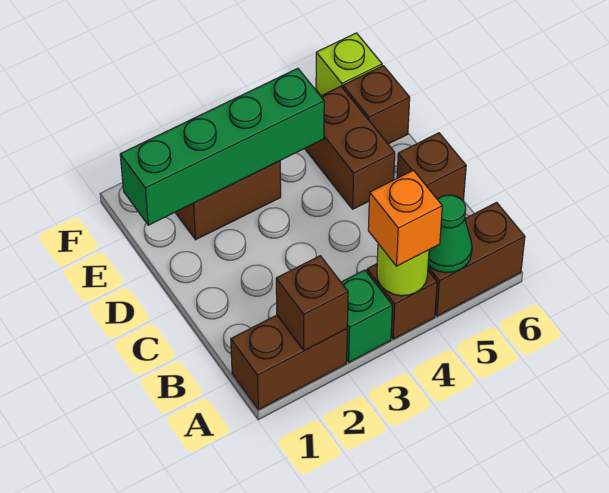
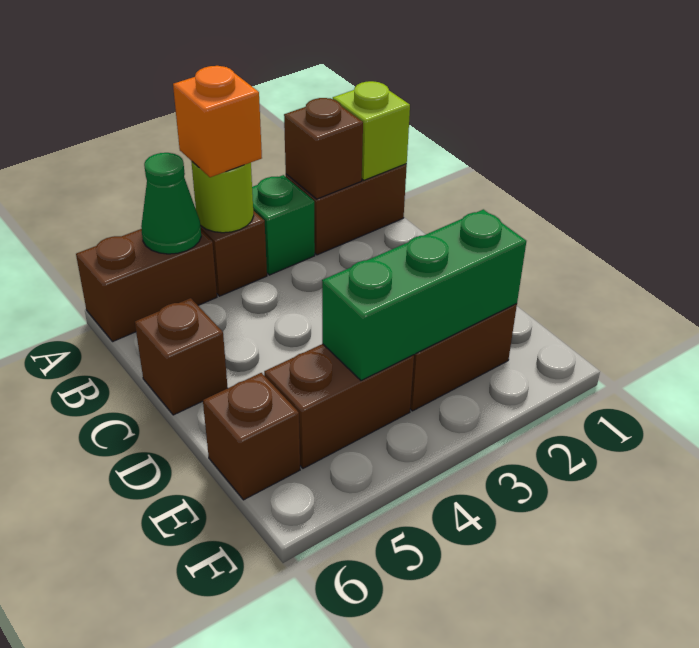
brown brick D5:E5 level 1 -> brown brick E4:E5 level 1
green brick E1:E4 level 2 -> green brick E2:E4 level 2
lime brick F6 level 1 -> lime brick A1 level 2

